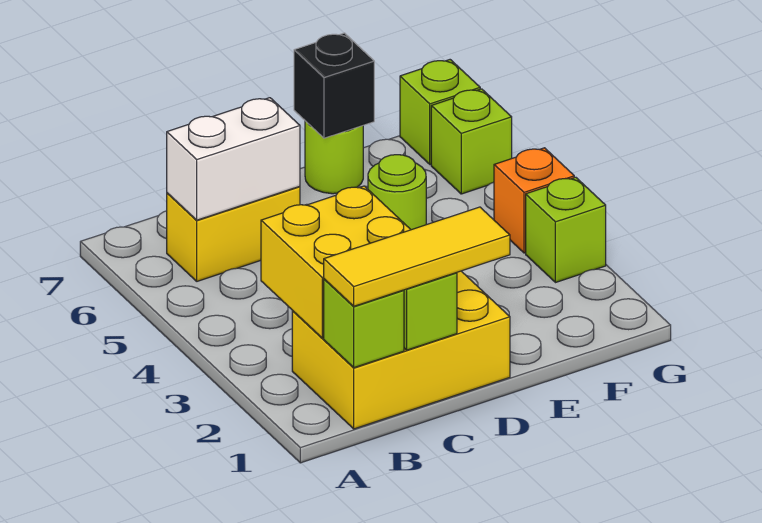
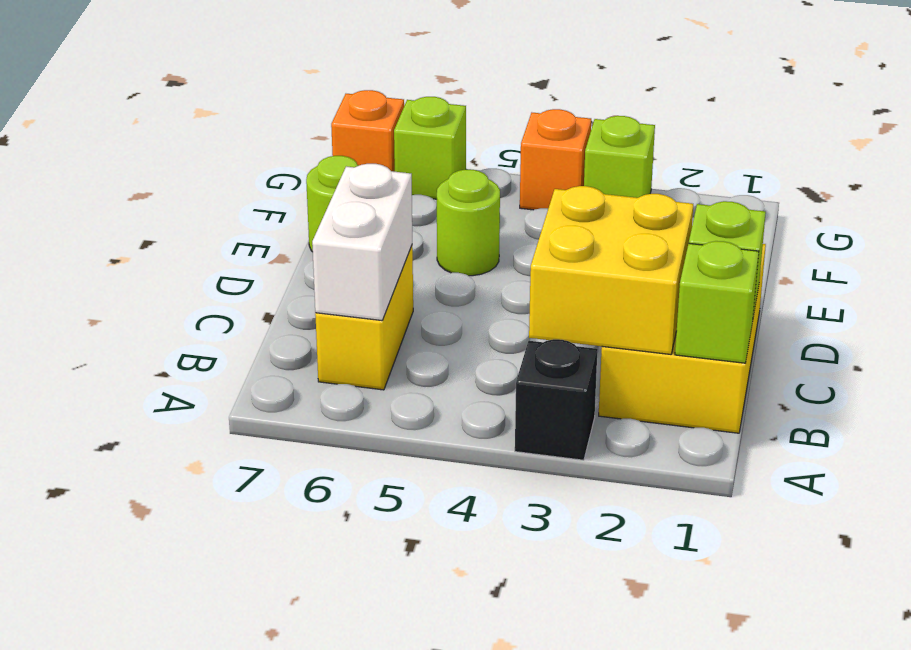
yellow tile B1:D1 level 3 -> none
black brick E7 level 2 -> black brick A3 level 1
lime brick G7 level 1 -> orange brick G7 level 1

